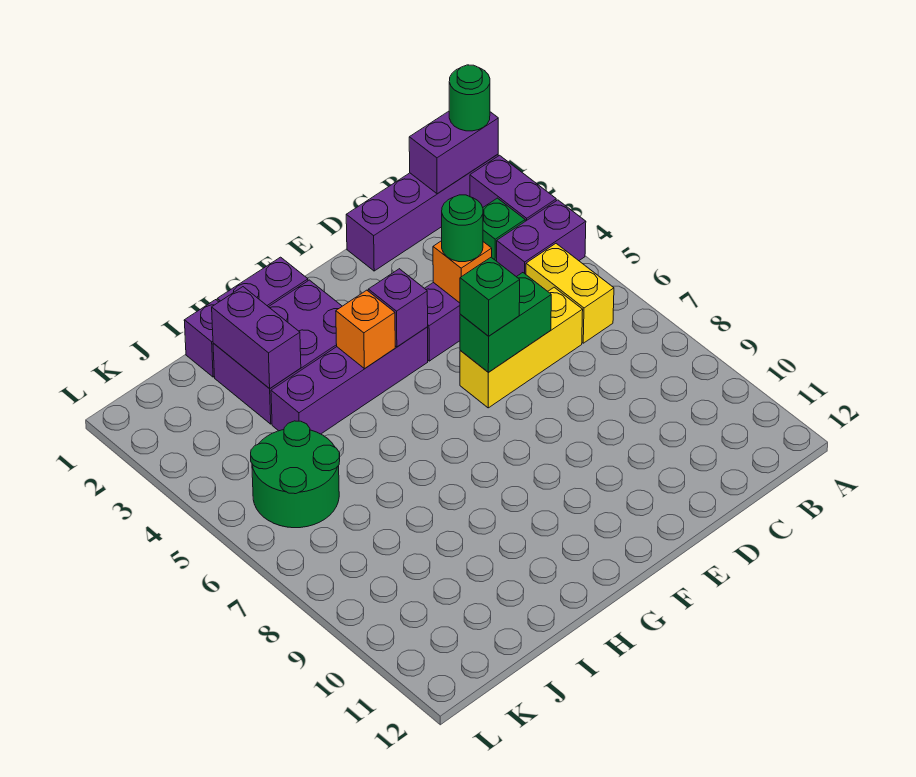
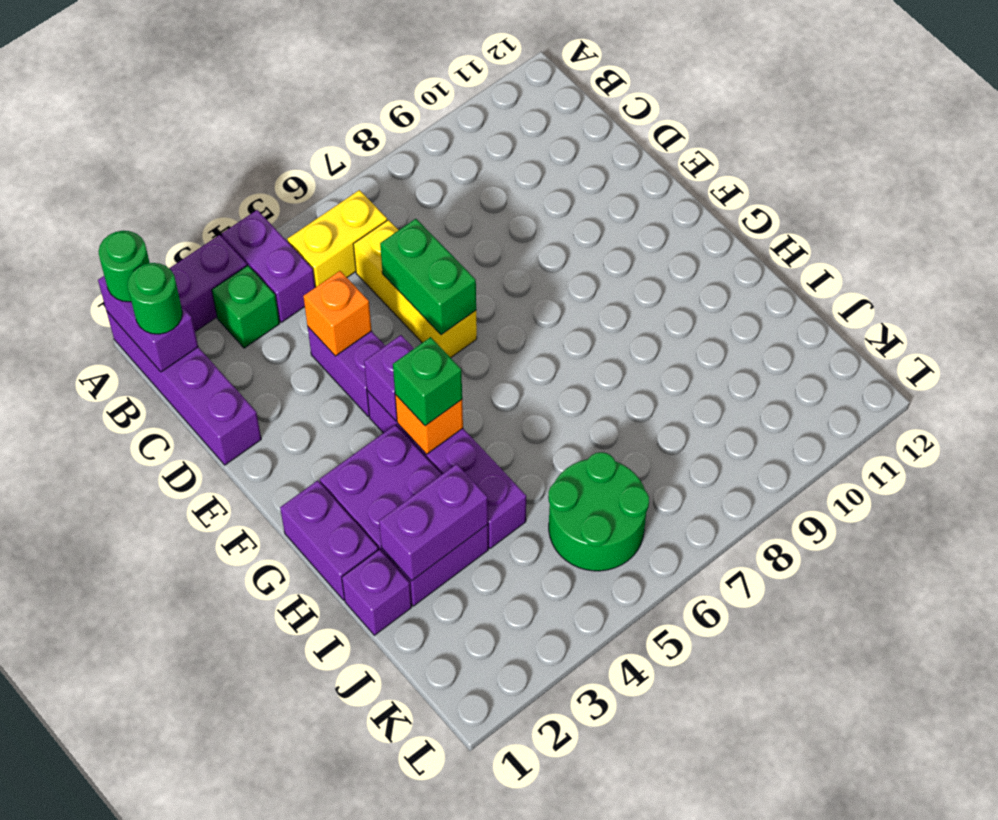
green round brick D4 level 3 -> green round brick B1 level 3
green brick E6 level 3 -> green brick G4 level 3

